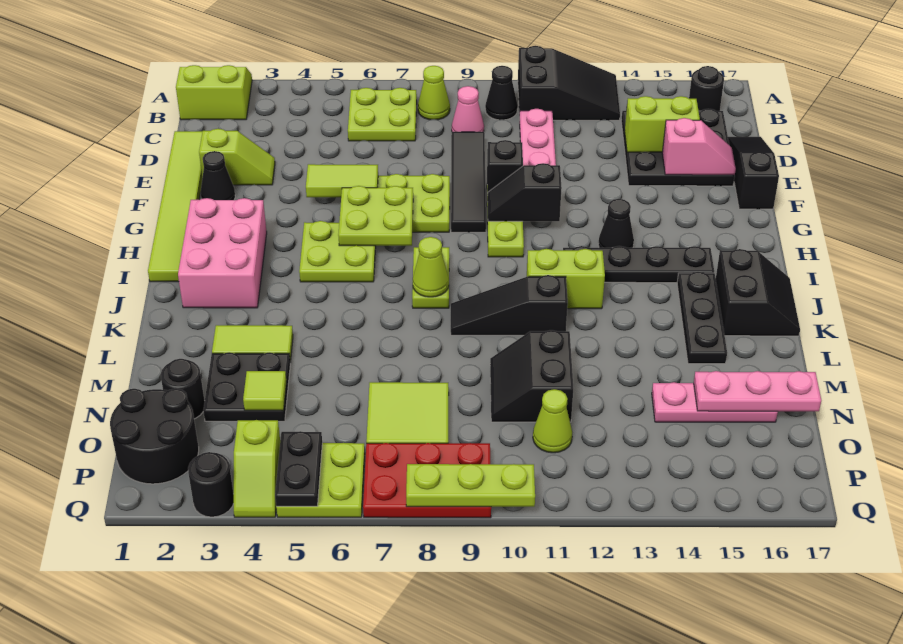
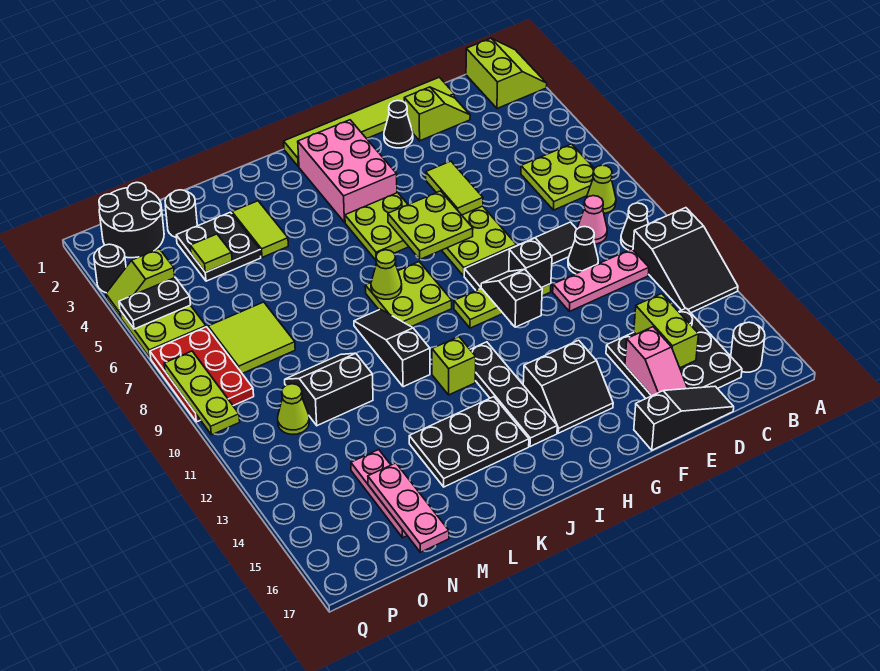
lime slope E2:E3 level 1 top 2 -> lime slope D2:E2 level 1 top E
pink brick H2:J3 level 1 -> pink brick H2:I4 level 1
black cone H13 level 1 -> black cone D10 level 1
lime plate I8:J8 level 1 -> lime plate I8:J9 level 1
lime brick J11:J12 level 1 -> lime brick J12 level 1
black plate J15:L15 level 1 -> black plate J14:L15 level 1
black slope J16:K17 level 1 top 16 -> black slope G14:H15 level 1 top 14

